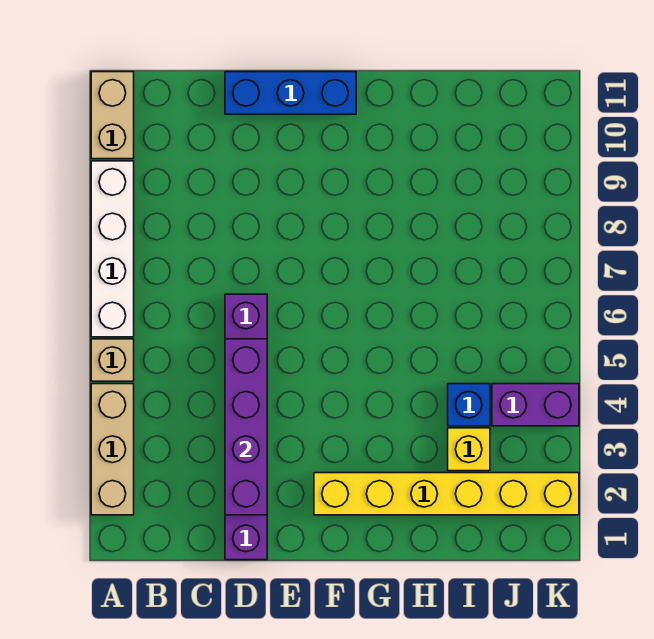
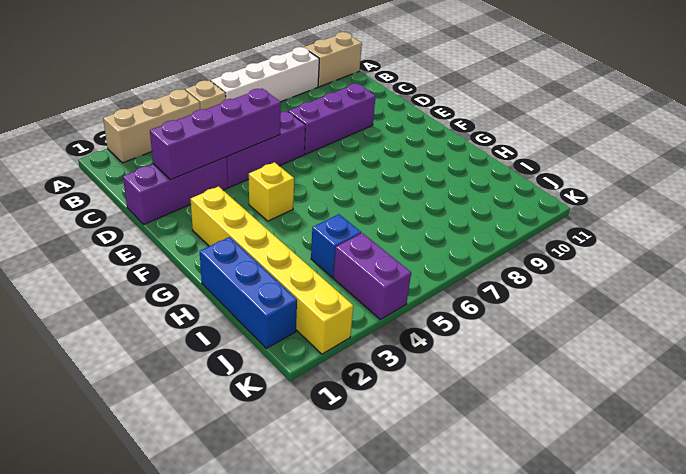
none -> purple brick D7:D9 level 1
blue brick D11:F11 level 1 -> blue brick H1:J1 level 1
yellow brick I3 level 1 -> yellow brick F4 level 1

